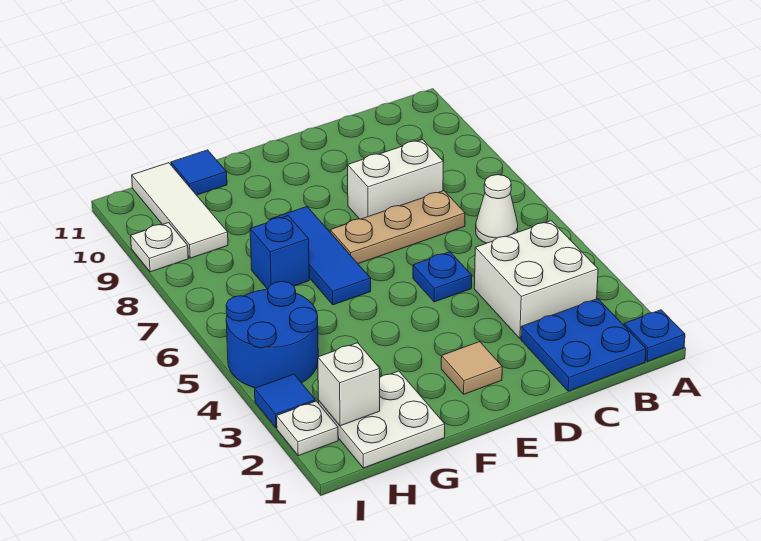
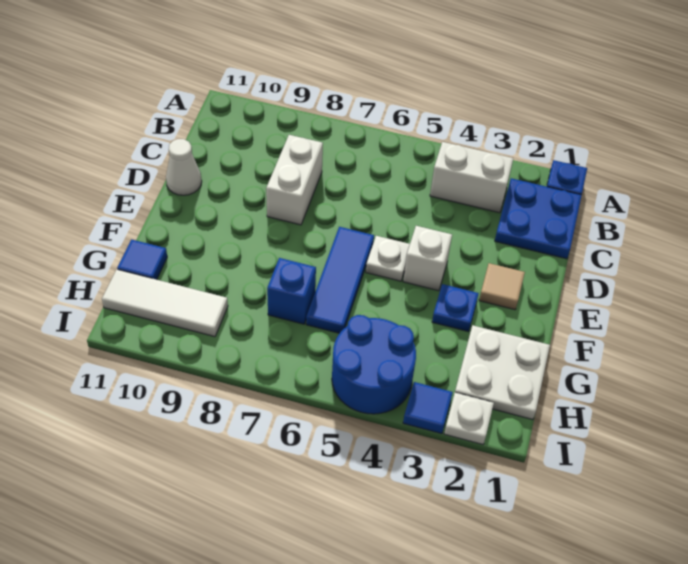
white brick B3:C4 level 1 -> white brick B3:B4 level 1
white cone B6 level 1 -> white cone D11 level 1
tan plate C7:E7 level 1 -> none
blue plate D5 level 1 -> blue plate F3 level 1
blue tile F6:F8 level 1 -> blue tile E6:G6 level 1
white brick H2 level 2 -> white brick E4 level 1
white plate I9 level 1 -> white plate E5 level 1

